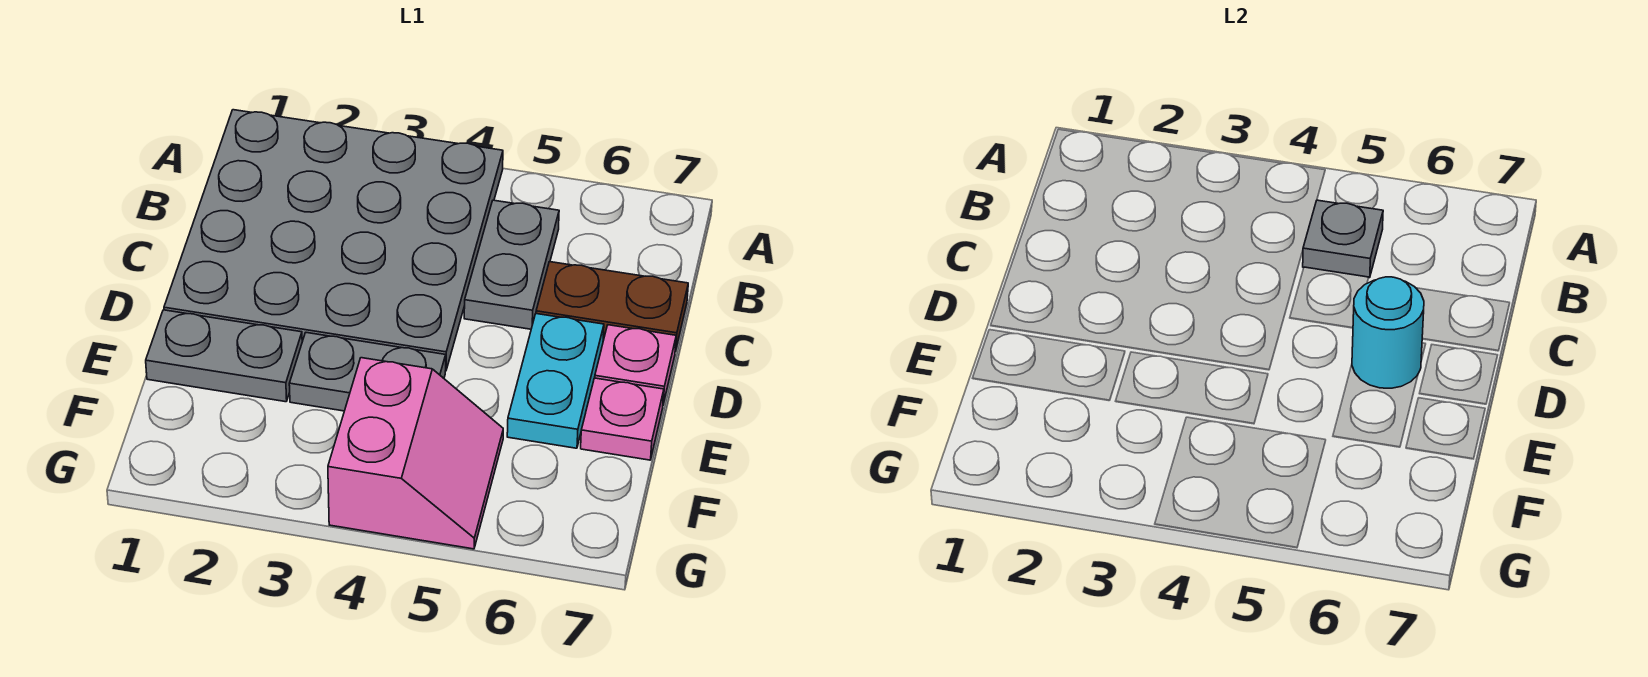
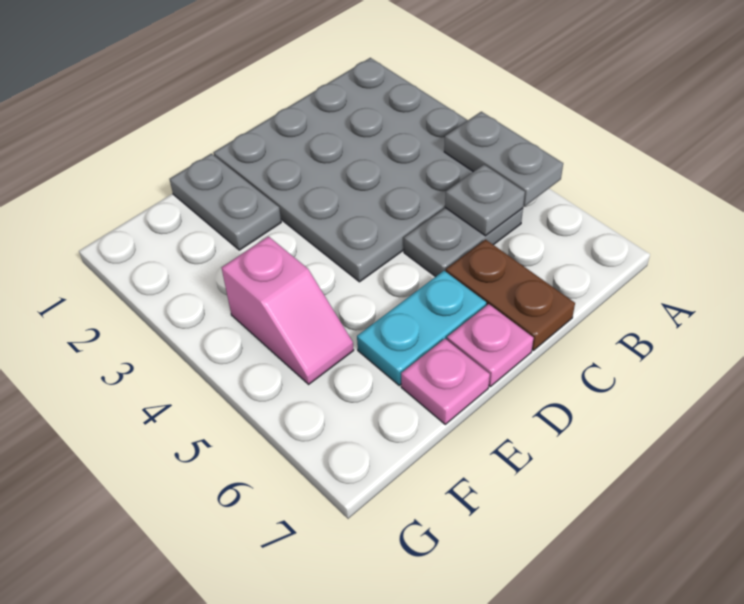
cyan round brick D6 level 2 -> none
grey plate E3:E4 level 1 -> grey plate A4:A5 level 2
pink slope F4:G5 level 1 top 4 -> pink slope F4:F5 level 1 top 4

